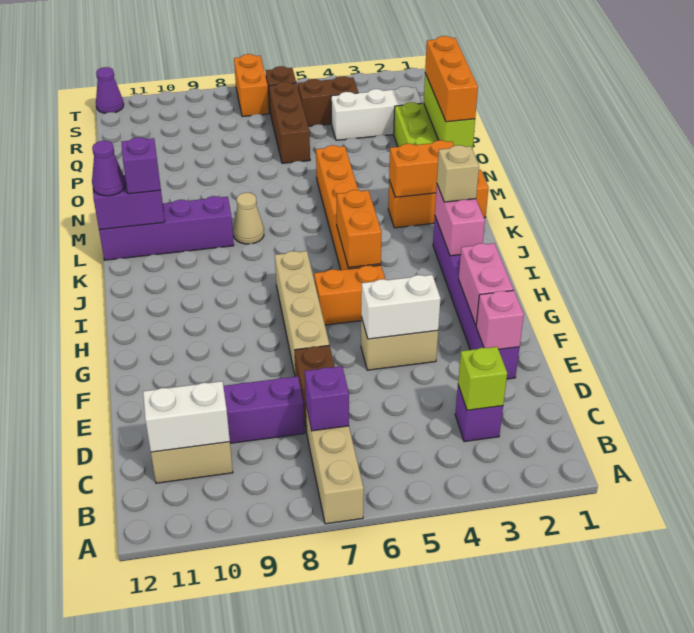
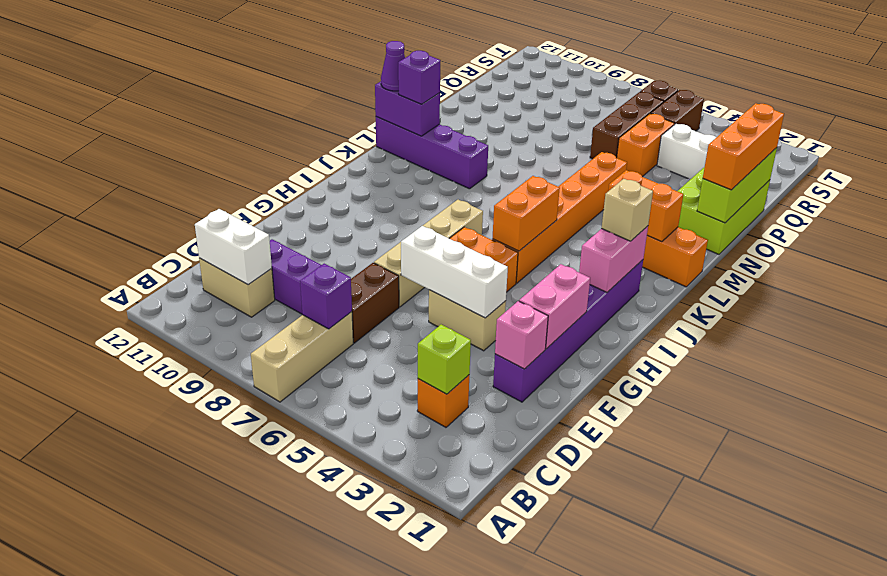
purple brick C3 level 1 -> orange brick C3 level 1
white brick F4:F5 level 2 -> white brick F4:F6 level 2
tan cone L8 level 1 -> none
brown brick R4:R5 level 1 -> brown brick R5:S5 level 1
orange brick S7:T7 level 1 -> orange brick P5:Q5 level 1
purple cone T12 level 1 -> none

